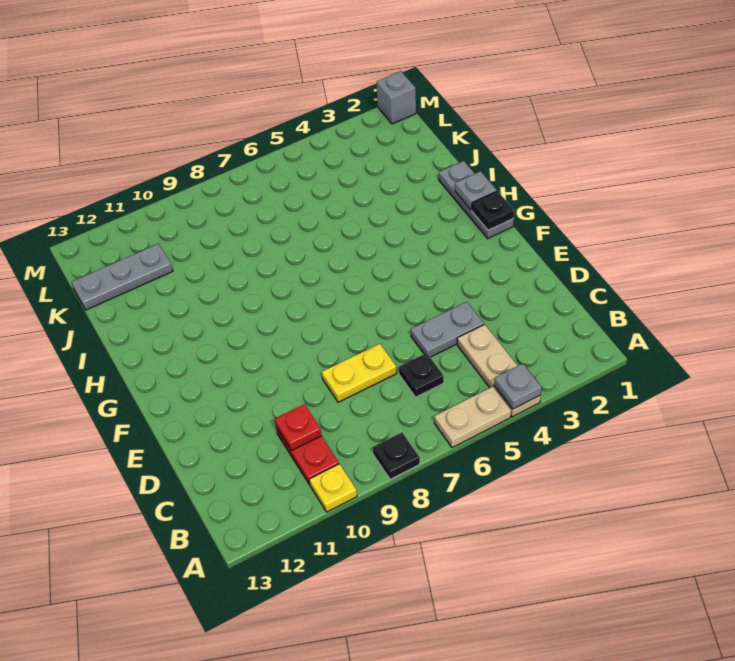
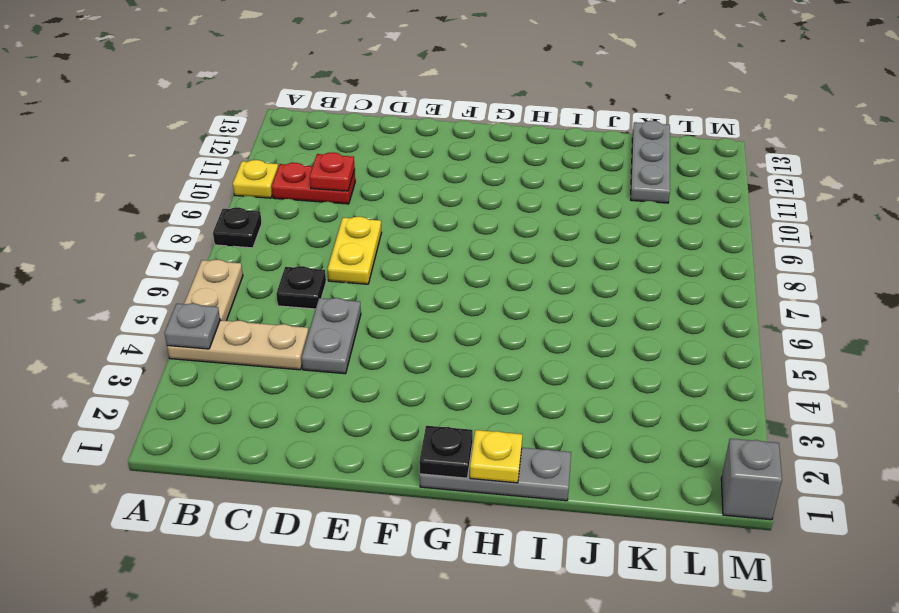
grey plate H1 level 2 -> yellow plate H1 level 2

